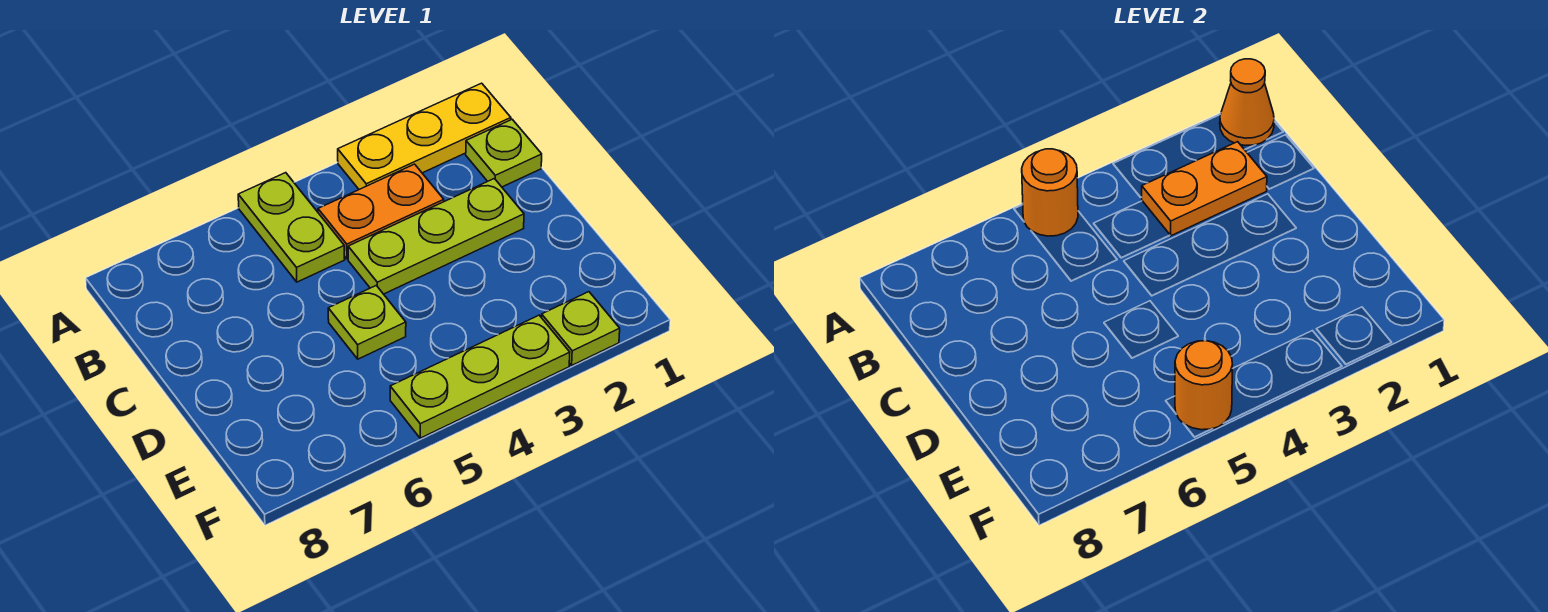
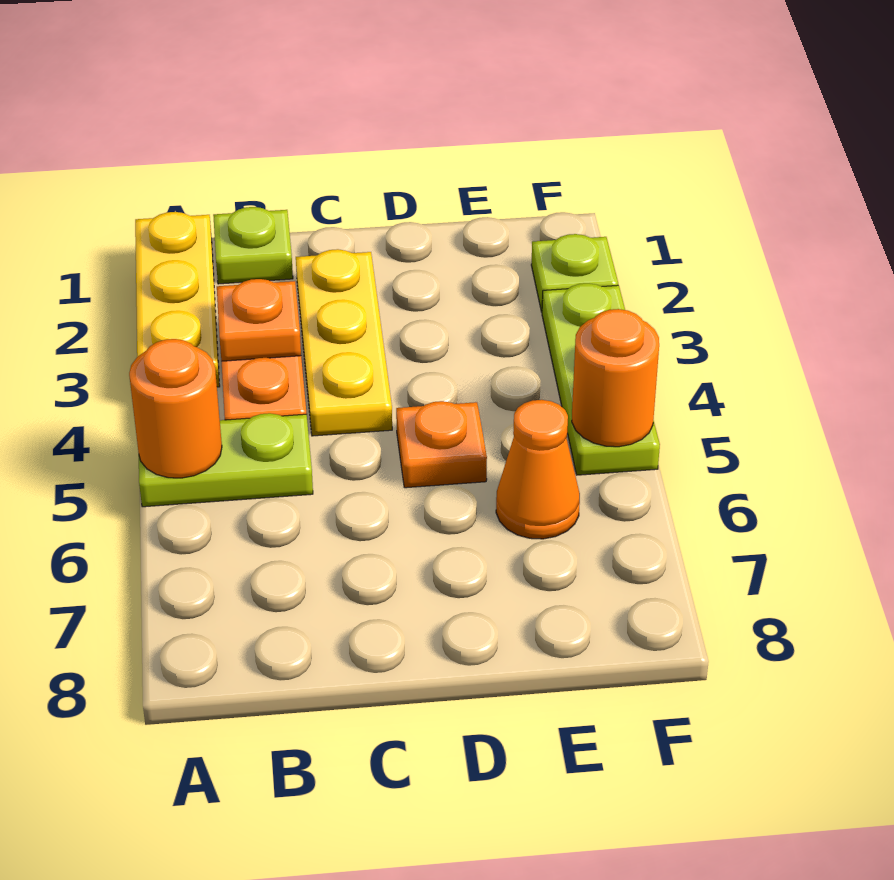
orange cone A1 level 2 -> orange cone E6 level 1
orange plate B2:B3 level 2 -> orange plate B3 level 2
lime plate C2:C4 level 1 -> yellow plate C2:C4 level 1
lime plate D5 level 1 -> orange plate D5 level 1

